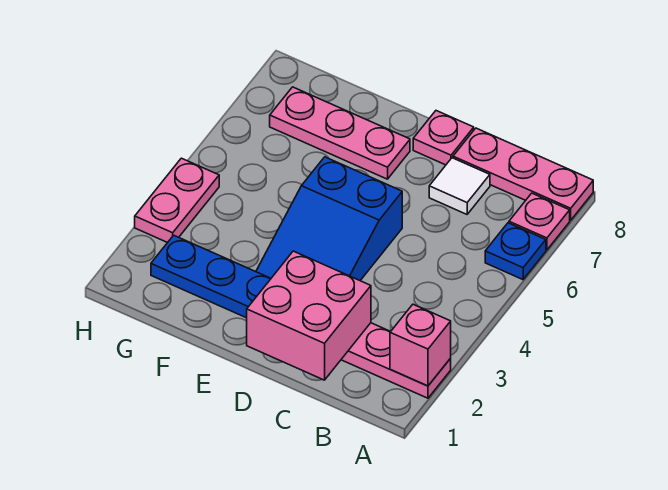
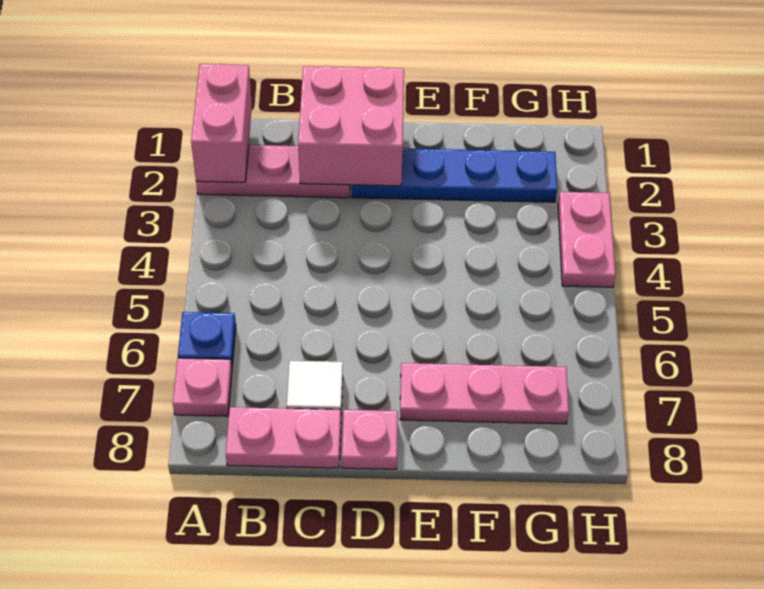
pink brick A2 level 2 -> pink brick A1:A2 level 2
pink plate A8:C8 level 1 -> pink plate B8:C8 level 1
blue slope D3:E5 level 1 top 5 -> none

